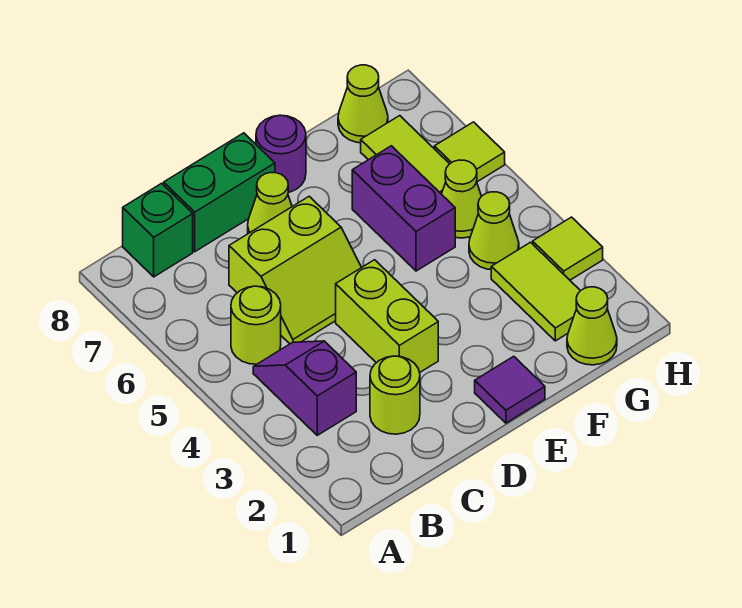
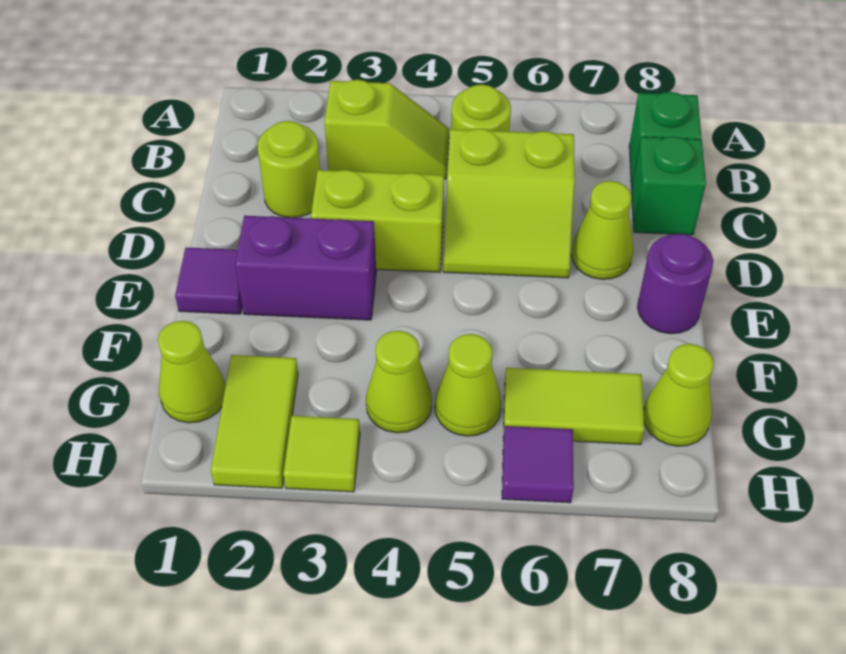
purple slope B3:B4 level 1 top 3 -> lime slope B3:B4 level 1 top 3
lime slope C5:D6 level 1 top 6 -> lime slope C5:D6 level 1 top C
green brick C8:D8 level 1 -> green brick C8 level 1
purple brick F5:F6 level 1 -> purple brick E2:E3 level 1
lime tile G2:G3 level 1 -> lime tile G2:H2 level 1
lime tile H6 level 1 -> purple tile H6 level 1

